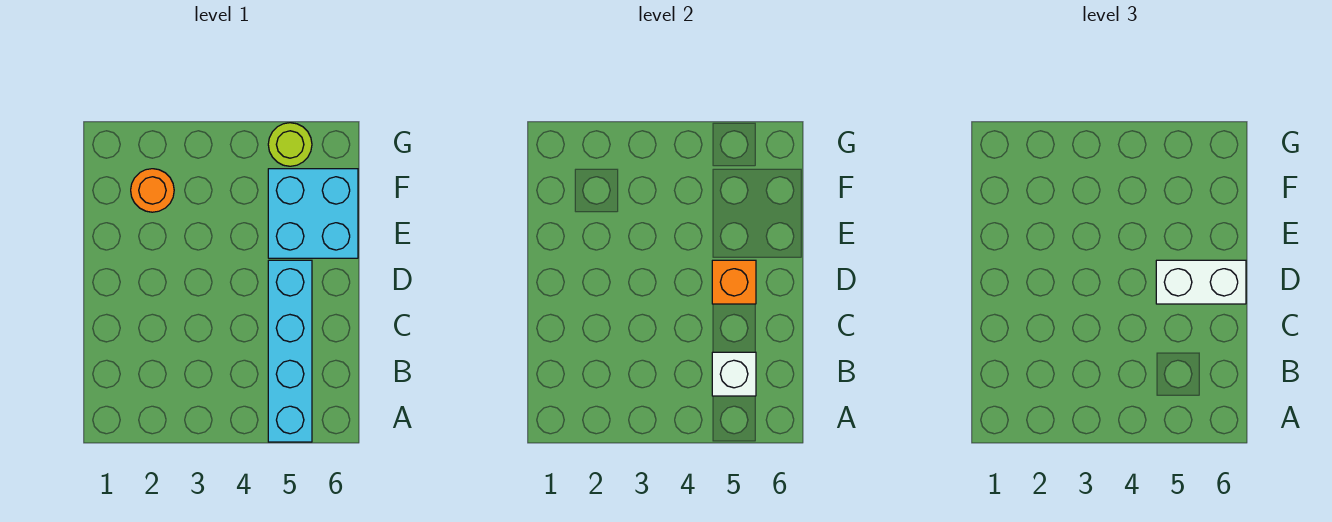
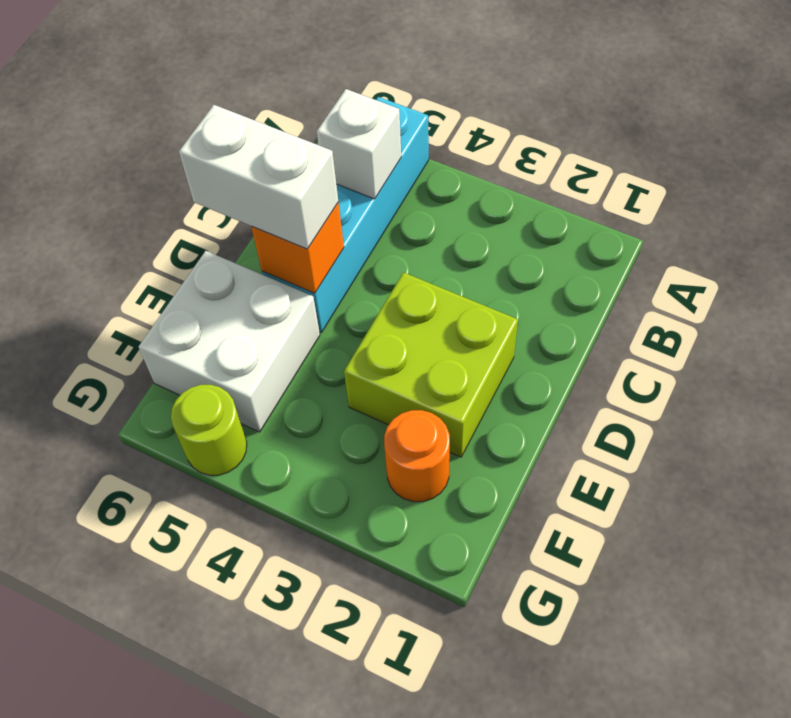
none -> lime brick D2:E3 level 1
cyan brick E5:F6 level 1 -> white brick E5:F6 level 1

